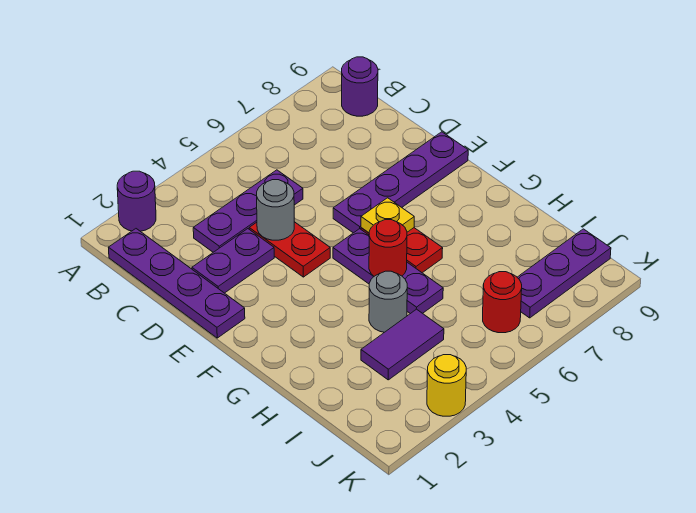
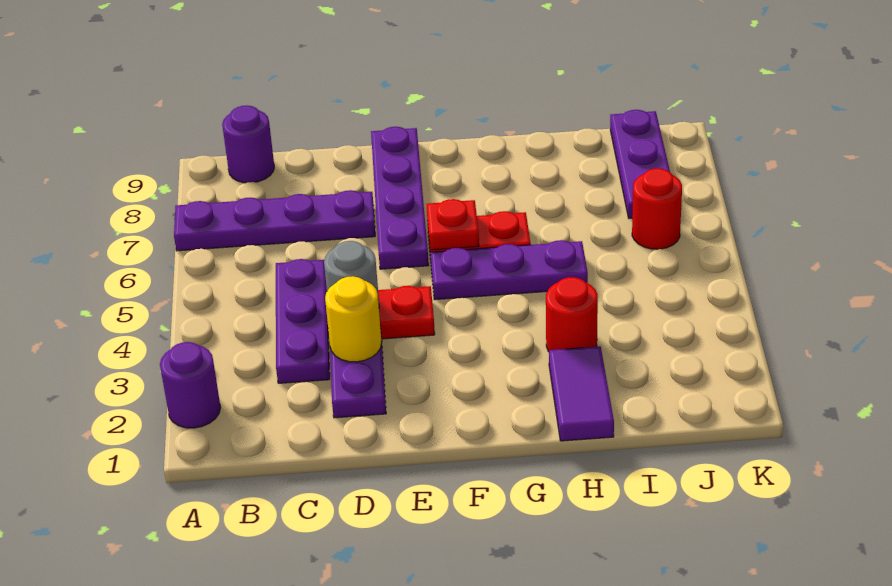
purple plate B1:E1 level 1 -> purple plate A7:D7 level 1
yellow plate F6 level 2 -> red plate F6 level 2
red round brick G5 level 2 -> red round brick H3 level 1
grey round brick H4 level 1 -> none
purple tile I3:I4 level 1 -> purple tile H1:H2 level 1
yellow round brick K3 level 1 -> yellow round brick D3 level 2

